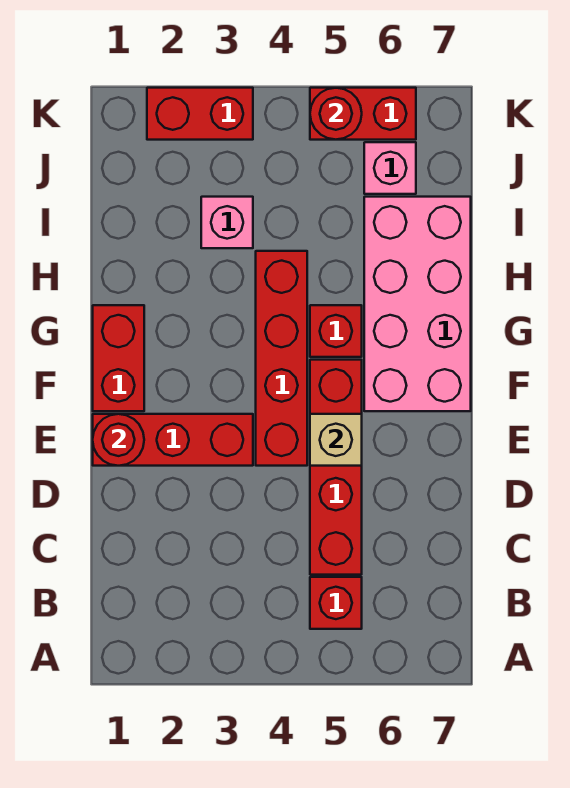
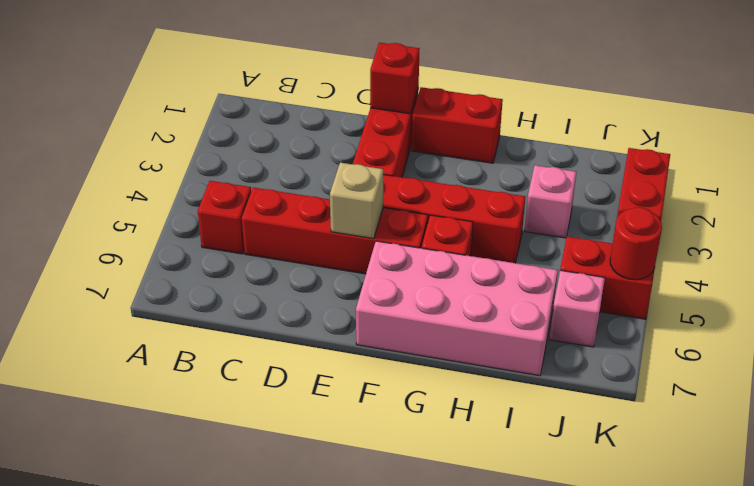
red round brick E1 level 2 -> red brick E1 level 2
red brick K5:K6 level 1 -> red brick J5:K5 level 1

